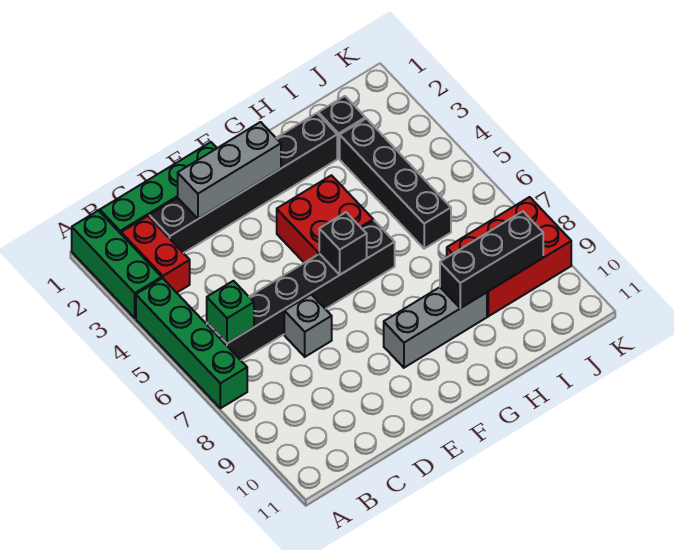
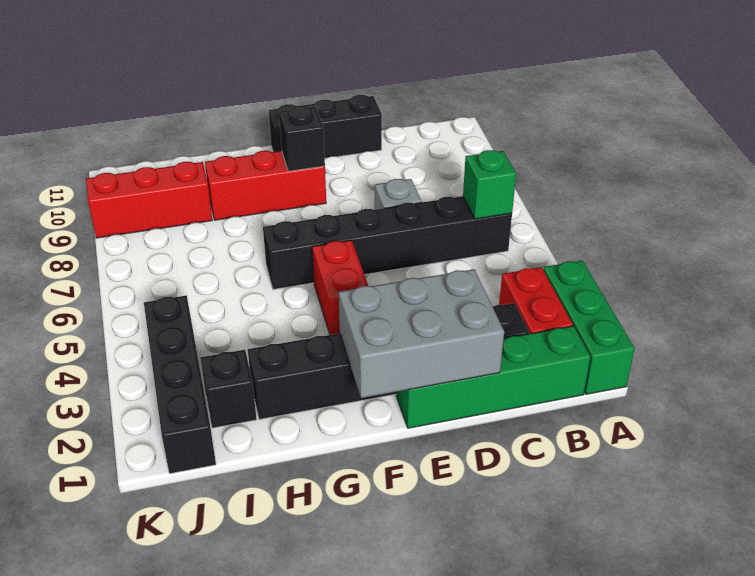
green brick A4:A7 level 1 -> none
grey brick D2:F2 level 2 -> grey brick D1:F2 level 2
red brick F4:G5 level 1 -> red brick F4:F5 level 1
black brick F6 level 2 -> black brick F9 level 2
grey brick F9:H9 level 1 -> red brick F9:H9 level 1
black brick H9:J9 level 2 -> black brick D11:F11 level 1
black brick I3:I6 level 1 -> black brick J1:J4 level 1
red brick I8:K9 level 1 -> red brick I9:K9 level 1

